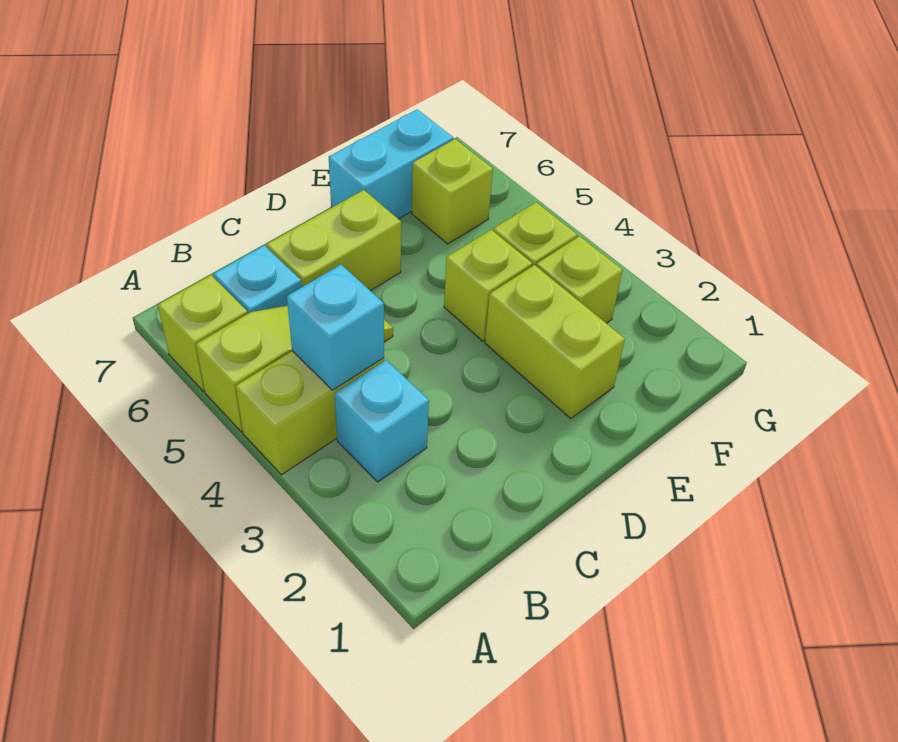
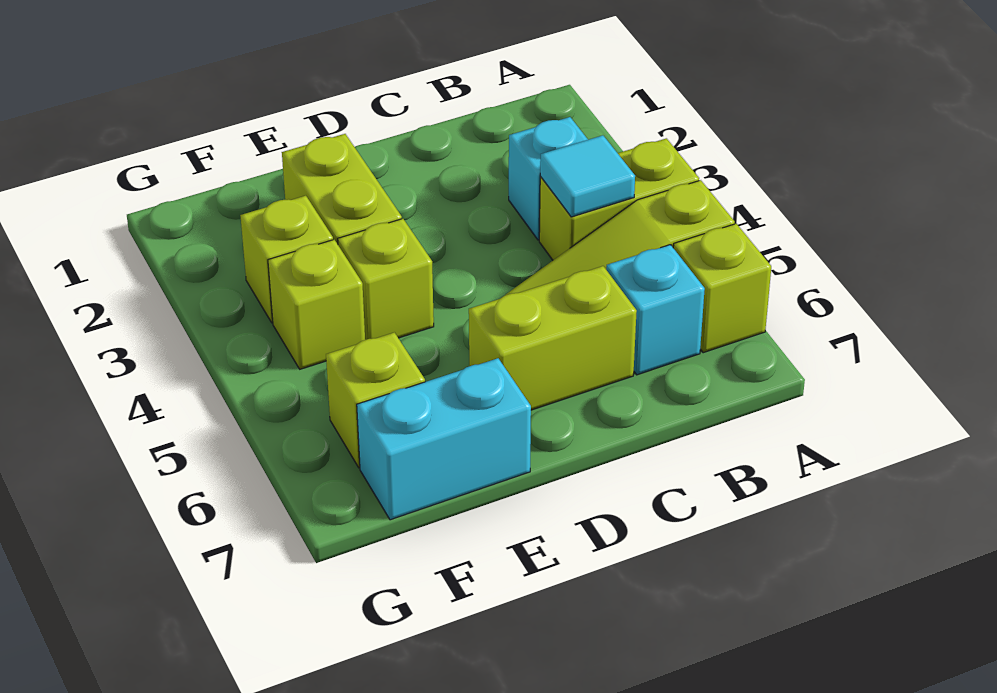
cyan brick B4 level 2 -> cyan tile B4 level 2

